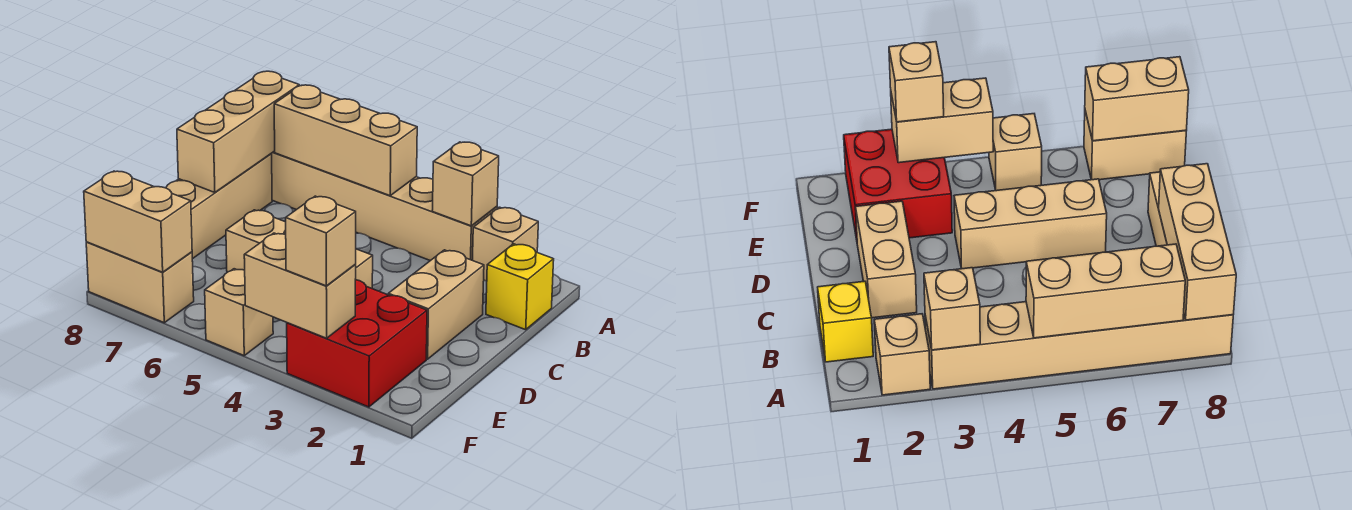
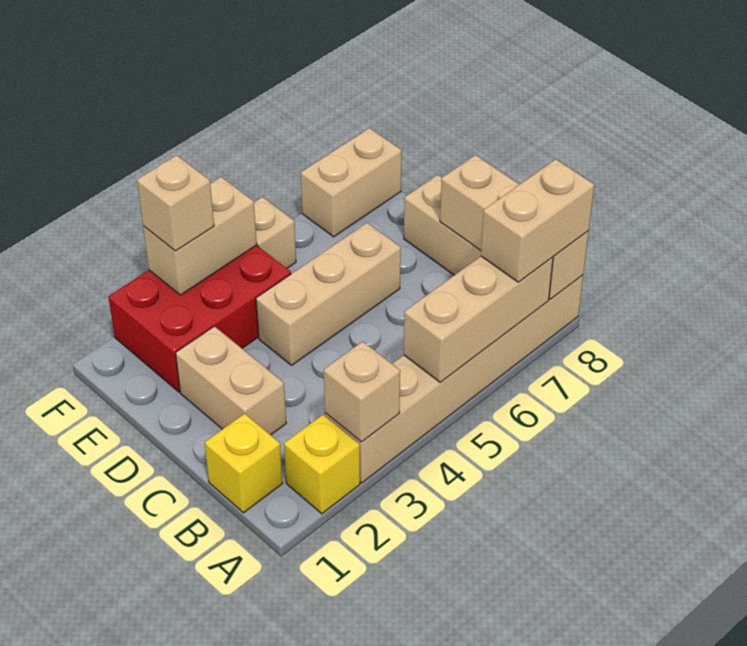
tan brick A2 level 1 -> yellow brick A2 level 1
red brick E2:F3 level 1 -> red brick E2:F4 level 1
tan brick F7:F8 level 2 -> tan brick A7:A8 level 3

